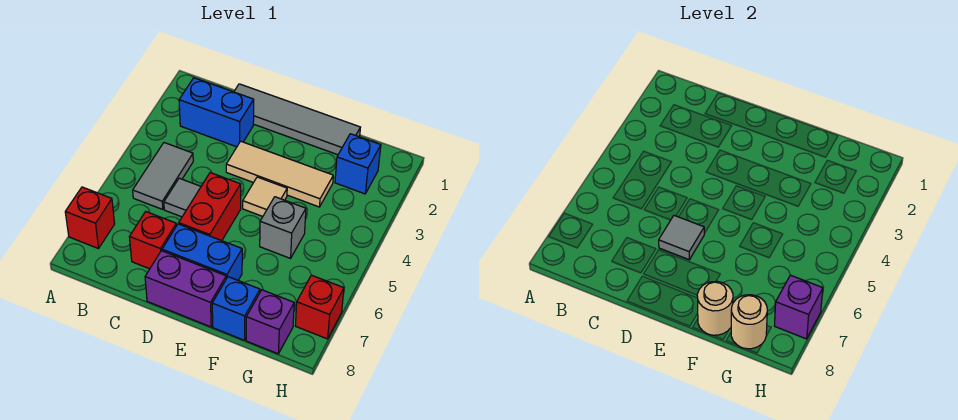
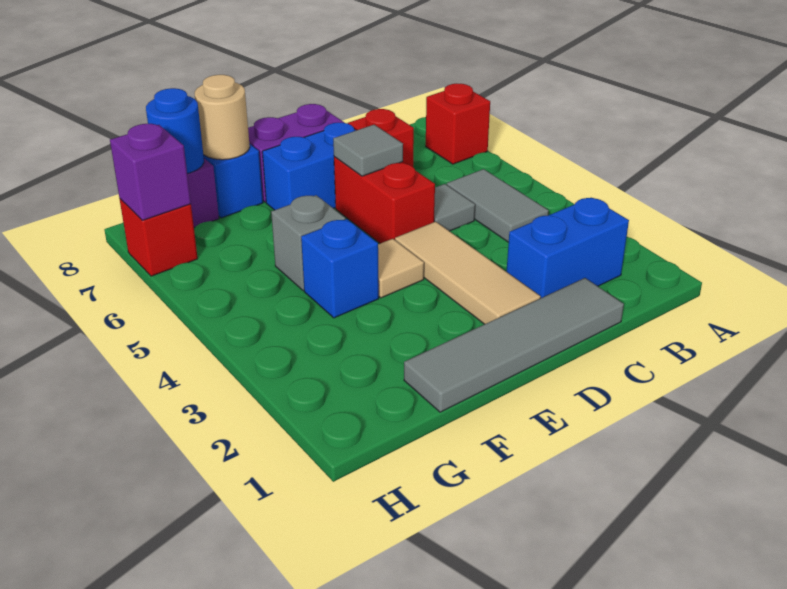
tan tile D3:F3 level 1 -> tan tile D2:D4 level 1
blue brick G2 level 1 -> blue brick F4 level 1
tan round brick G8 level 2 -> blue round brick G8 level 2

